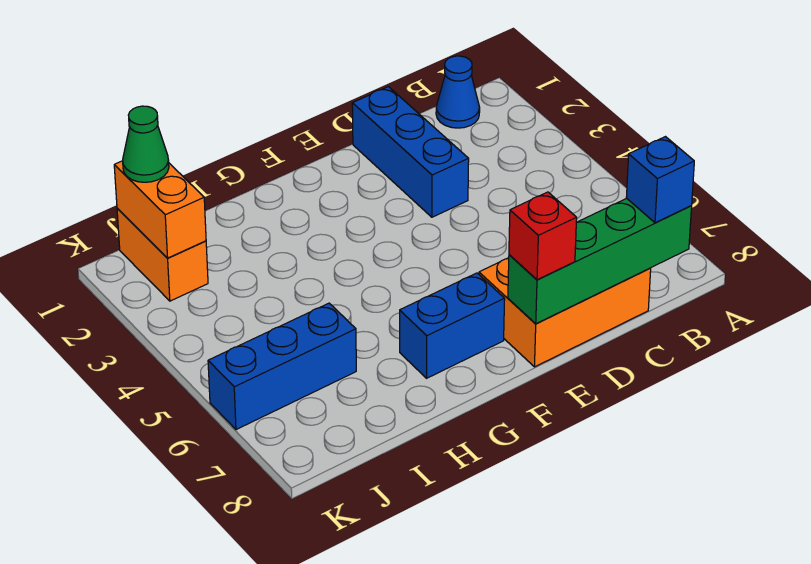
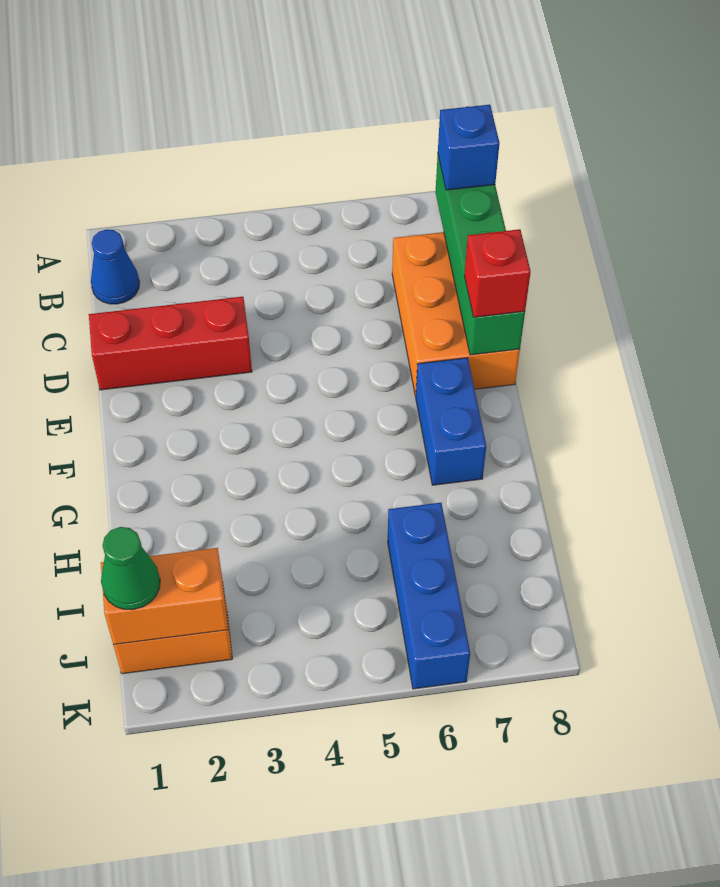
blue brick D1:D3 level 1 -> red brick D1:D3 level 1

